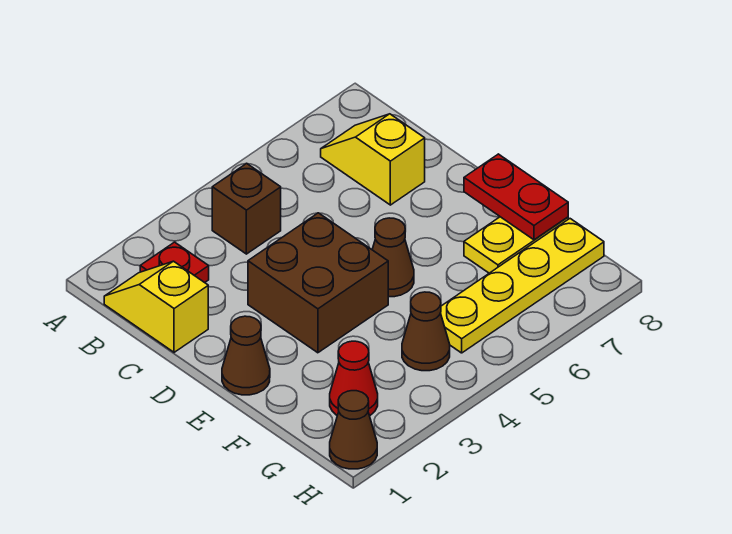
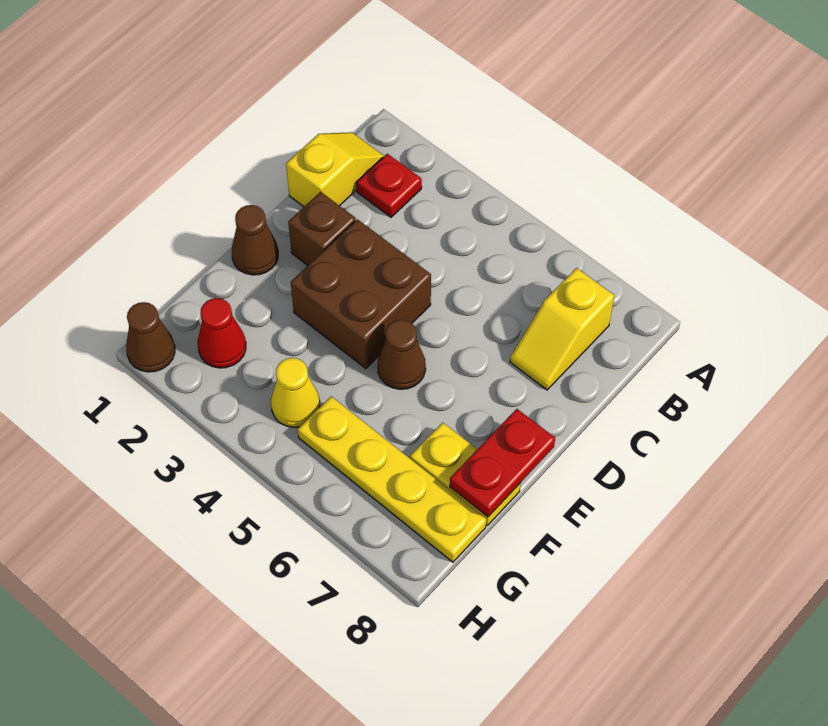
brown brick B4 level 1 -> brown brick D2 level 1
yellow slope B7:C7 level 1 top C -> yellow slope B7:C7 level 1 top B
brown cone G4 level 1 -> yellow cone G4 level 1

